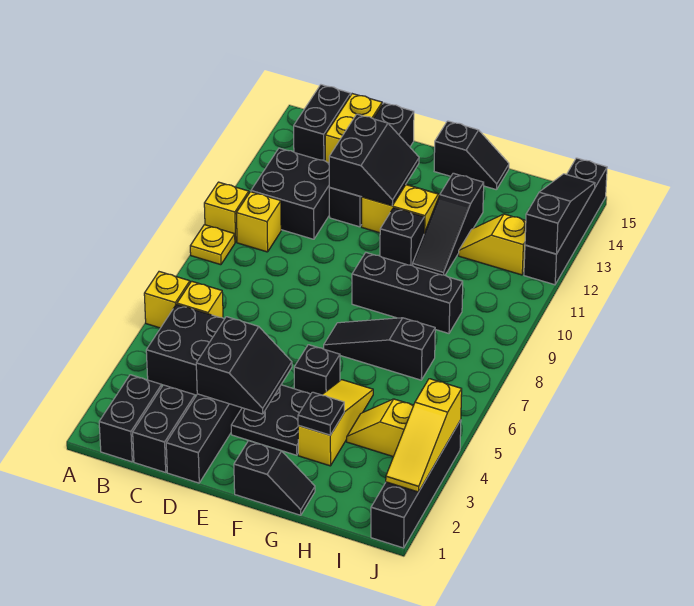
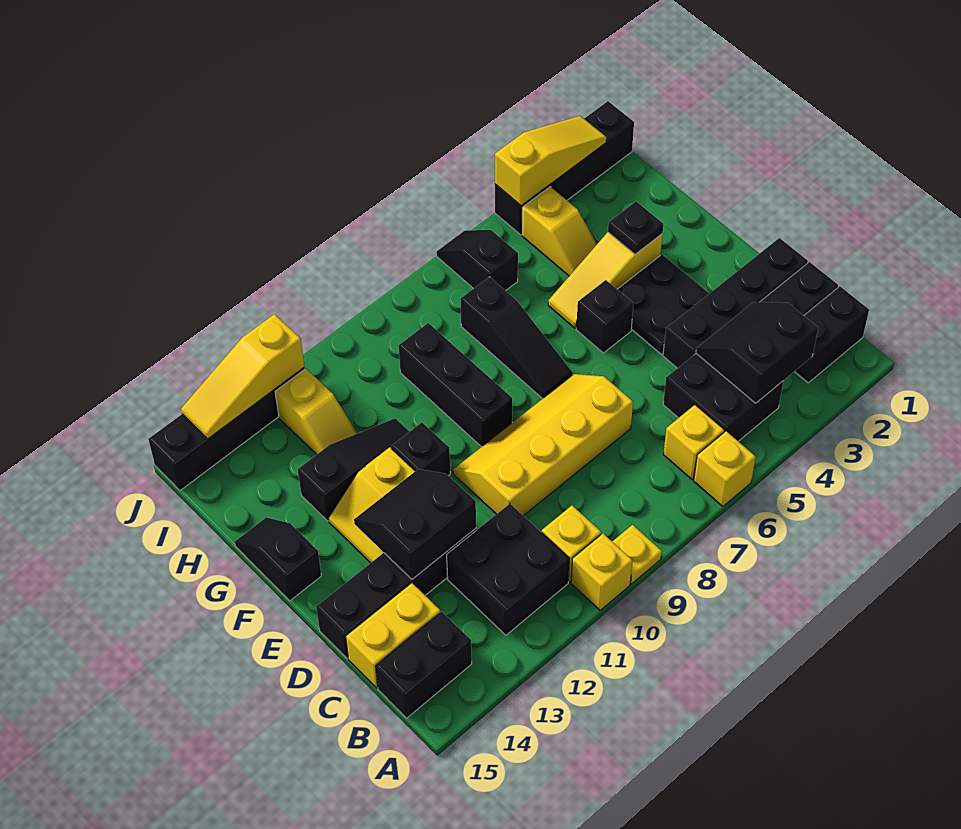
black slope D3:E4 level 2 top D -> black slope B3:C4 level 2 top B
none -> yellow slope D7:E10 level 1 top D
black slope F1:G1 level 1 top F -> black slope I6:J6 level 1 top I
black slope J12:J14 level 2 top 12 -> yellow slope J12:J14 level 2 top 12

